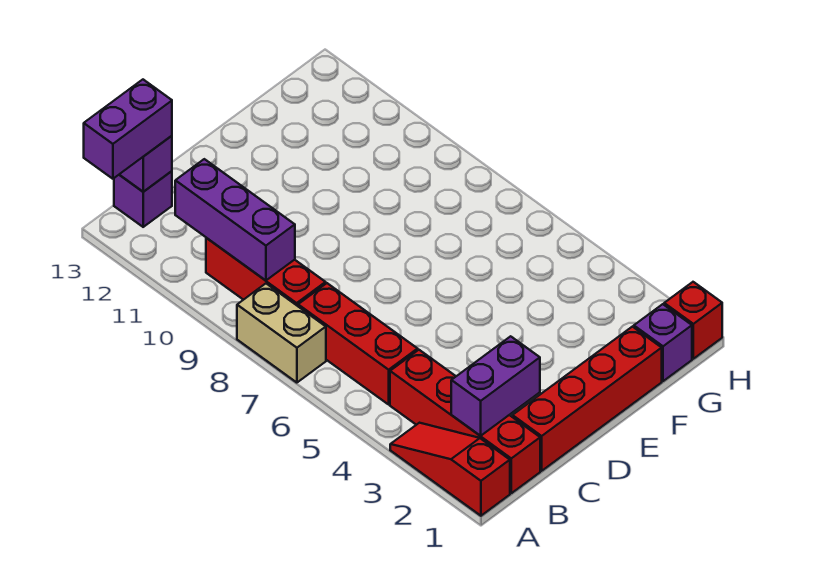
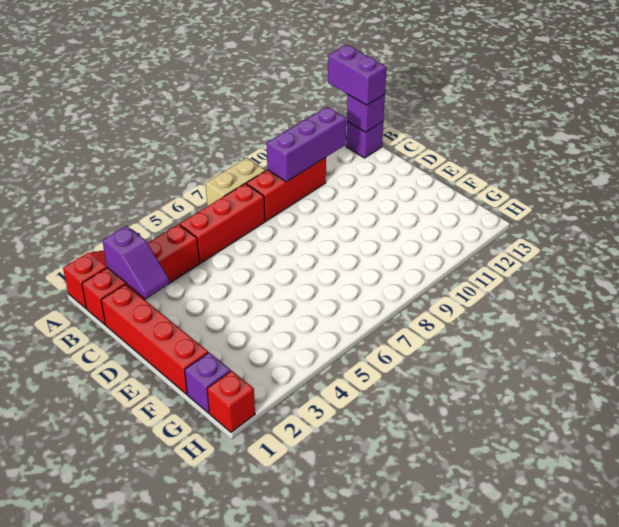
purple brick B2:C2 level 2 -> purple slope B2:C2 level 2 top B

